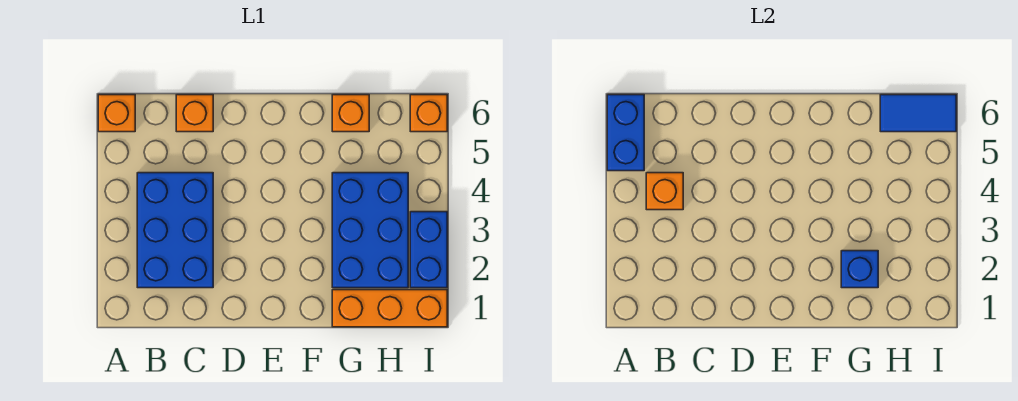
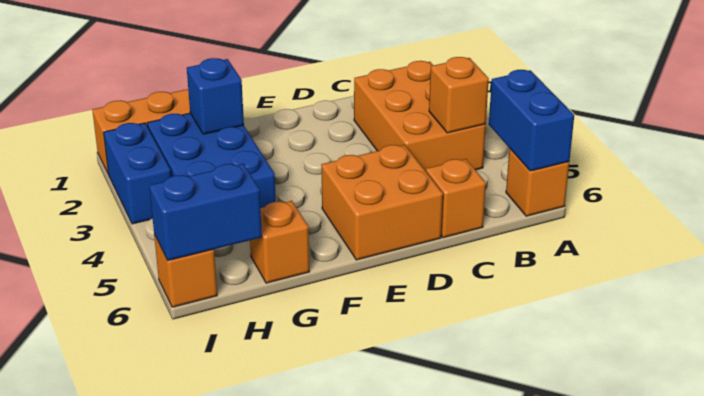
blue brick B2:C4 level 1 -> orange brick B2:C4 level 1
none -> orange brick D5:E6 level 1
blue tile H6:I6 level 2 -> blue brick H6:I6 level 2

